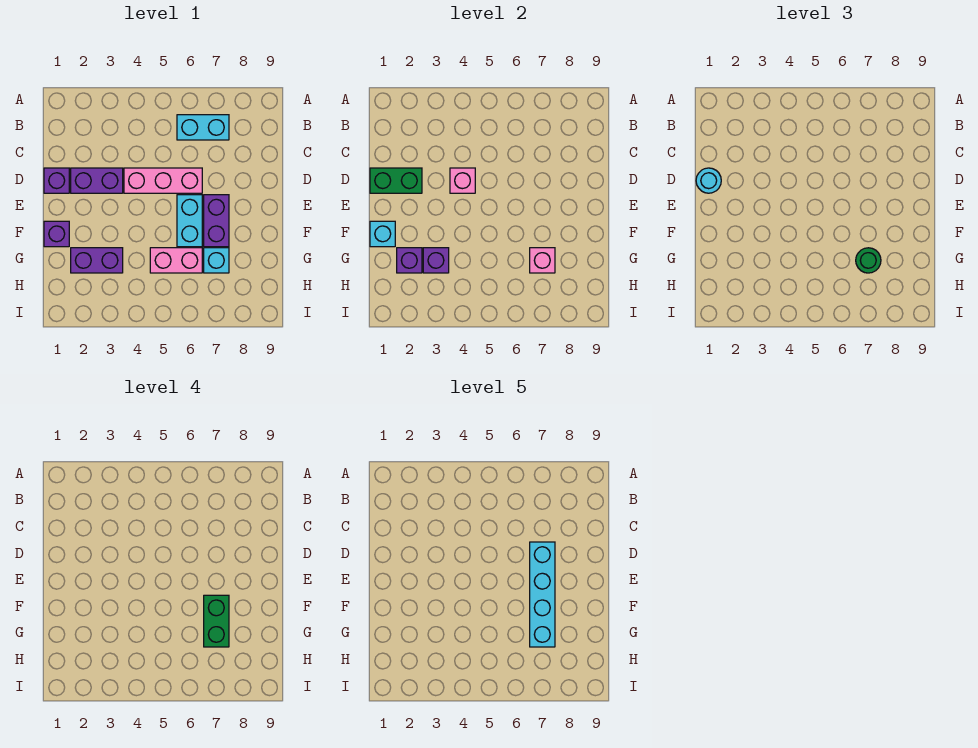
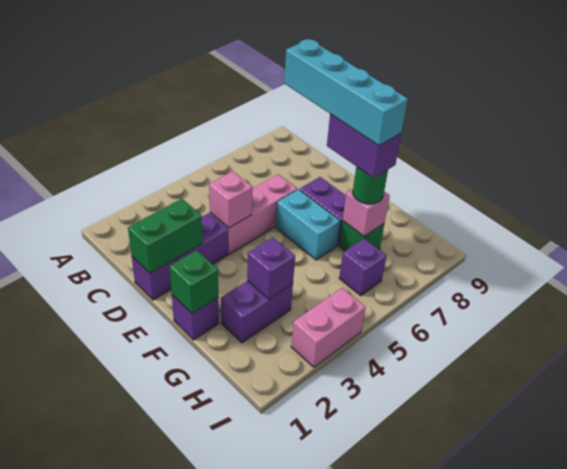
cyan brick B6:B7 level 1 -> none
cyan round brick D1 level 3 -> none
cyan brick F1 level 2 -> green brick F1 level 2
green brick F7:G7 level 4 -> purple brick F7:G7 level 4
purple brick G2 level 2 -> purple brick H6 level 1
pink brick G5:G6 level 1 -> pink brick I3:I4 level 1
cyan brick G7 level 1 -> green brick G7 level 1

